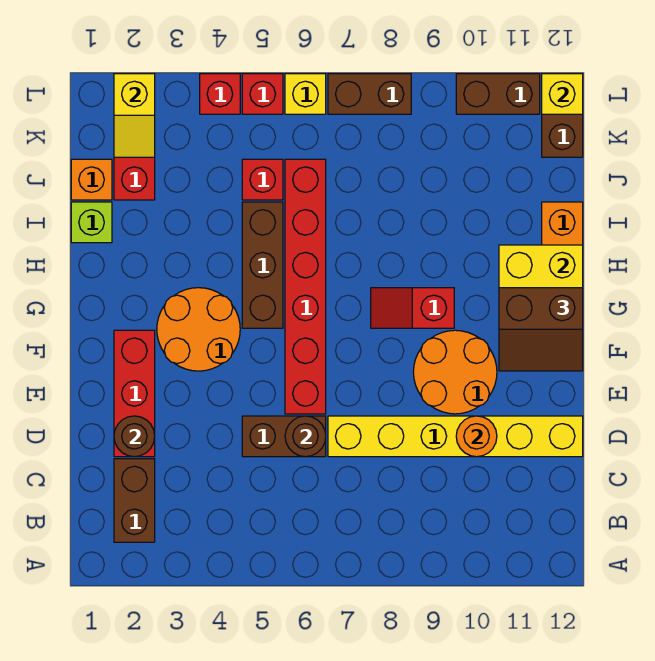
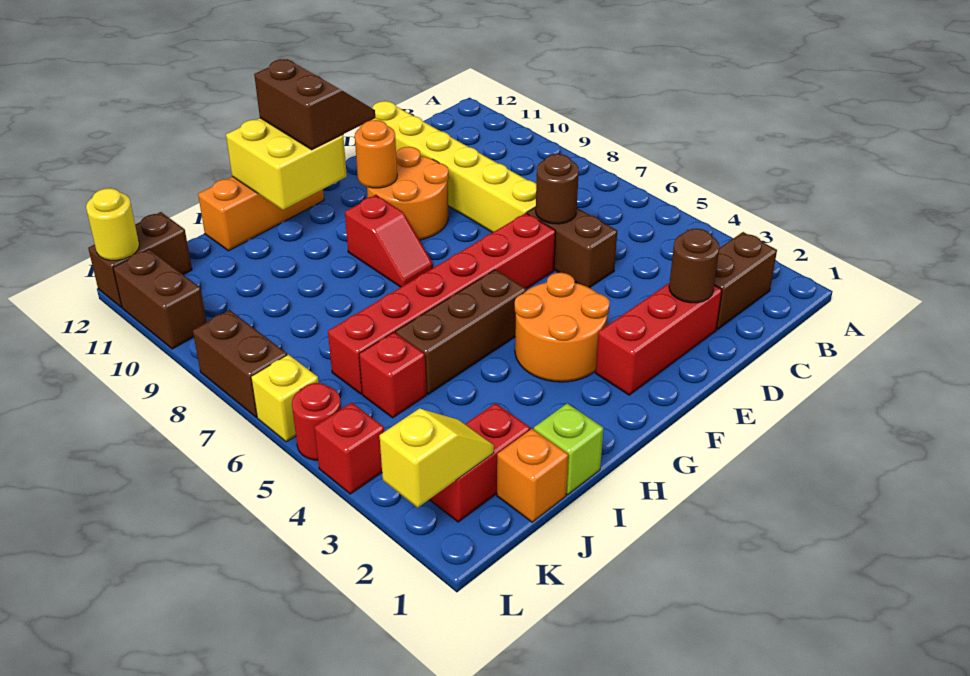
orange round brick D10 level 2 -> orange round brick F10 level 2
red brick L5 level 1 -> red round brick L5 level 1
yellow brick L12 level 2 -> yellow round brick L12 level 2

